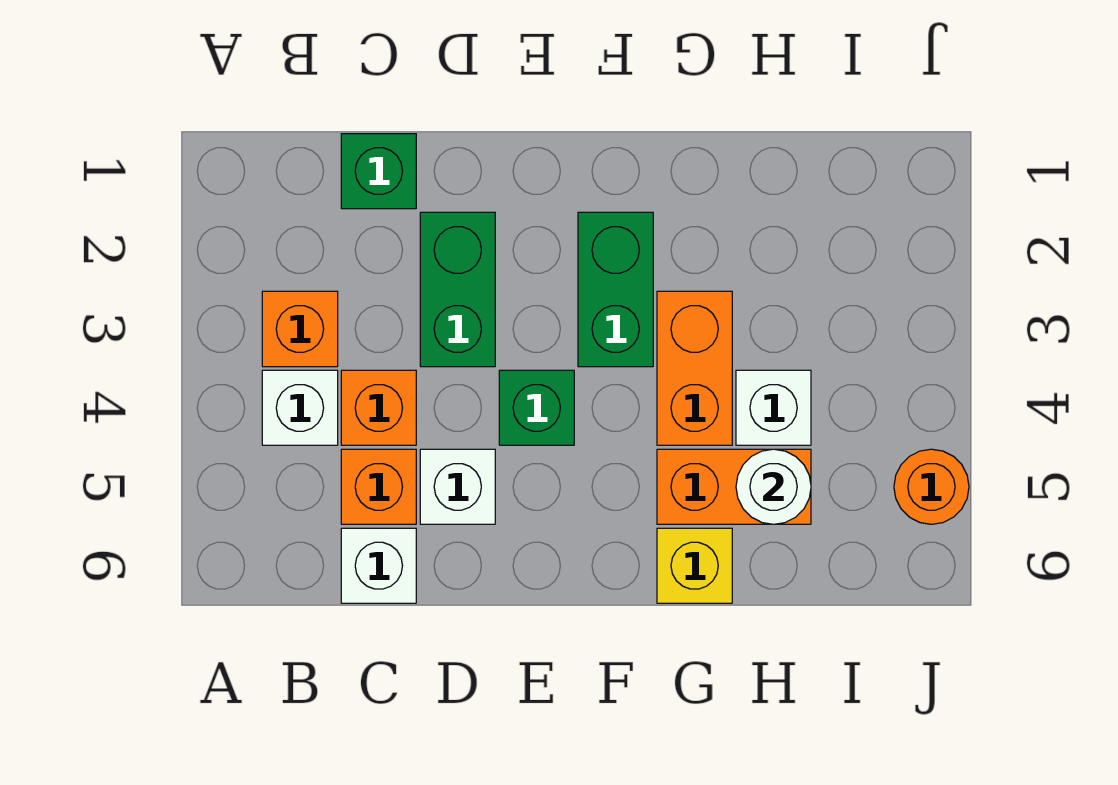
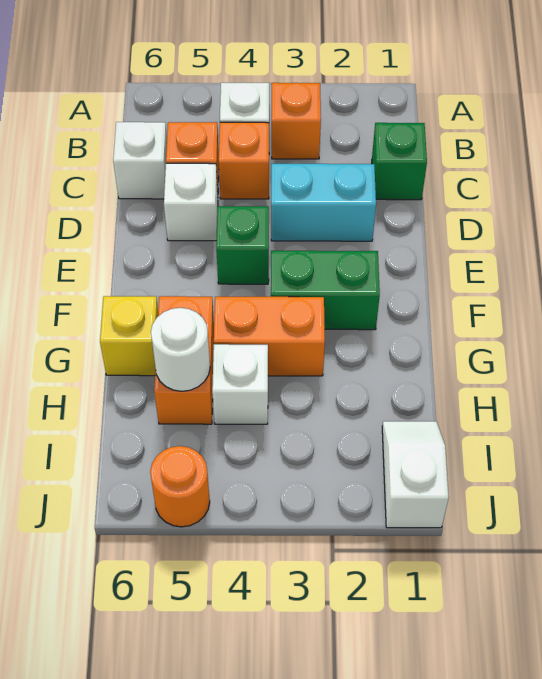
green brick D2:D3 level 1 -> cyan brick D2:D3 level 1
none -> white slope I1:J1 level 1 top J

